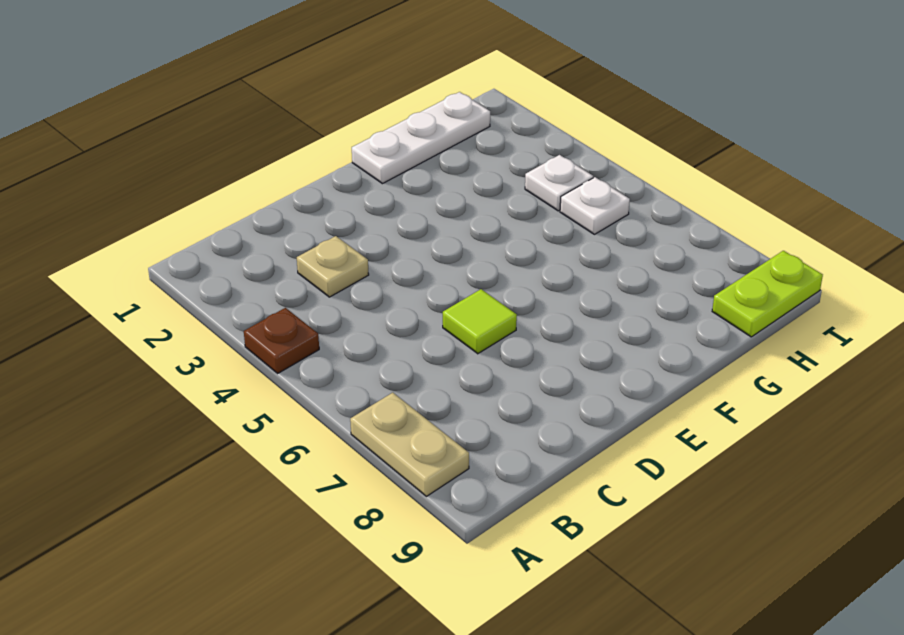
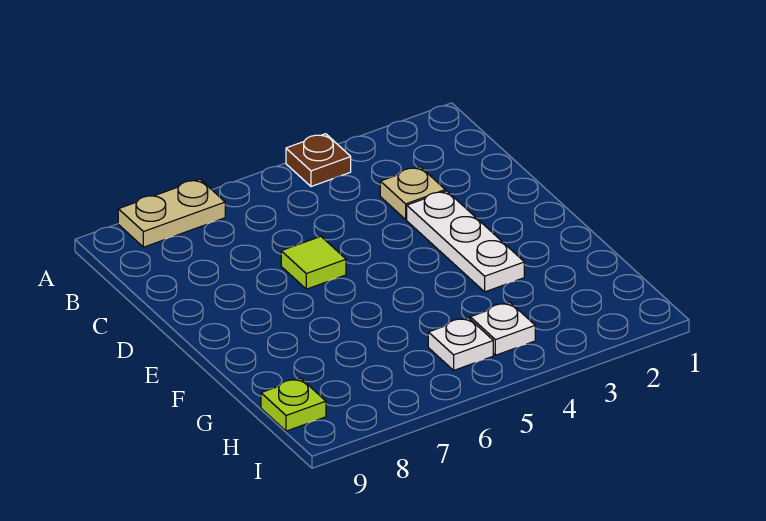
white plate F1:H1 level 1 -> white plate D3:F3 level 1
lime plate H9:I9 level 1 -> lime plate H9 level 1

